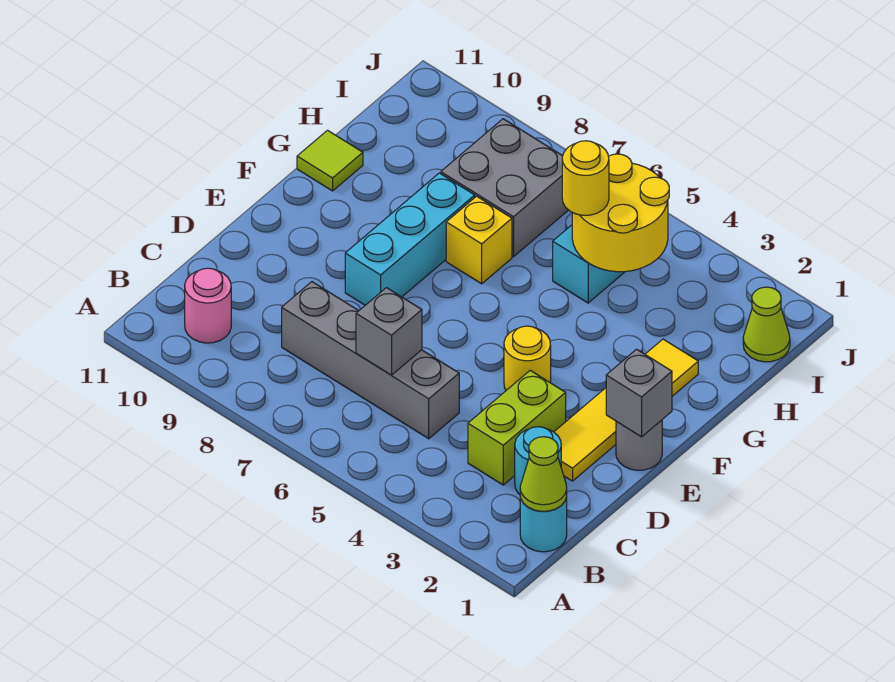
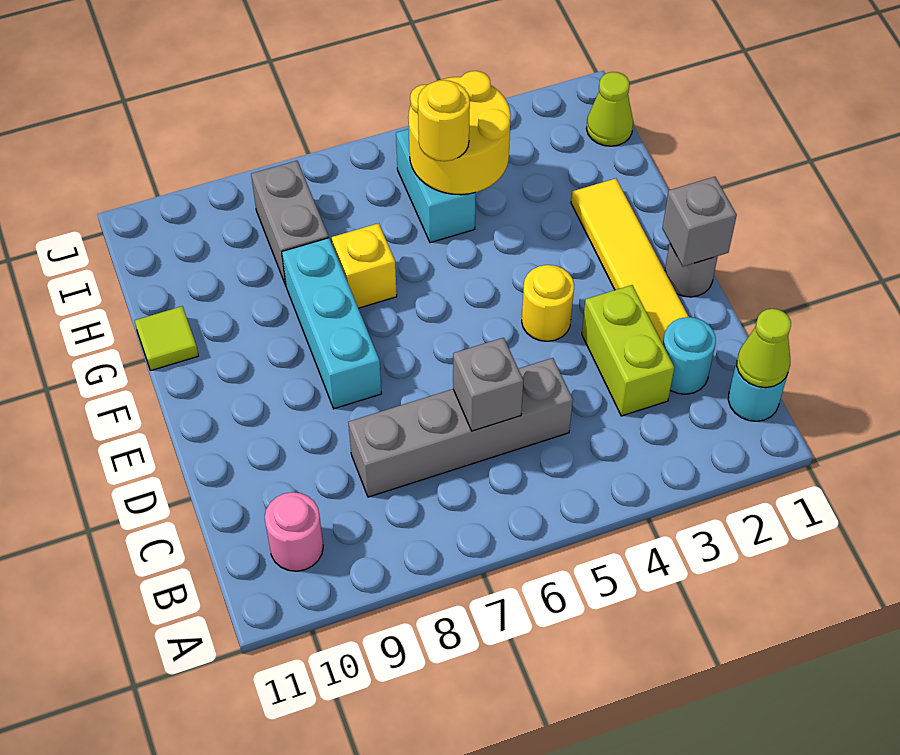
grey brick H7:I8 level 1 -> grey brick H8:I8 level 1

